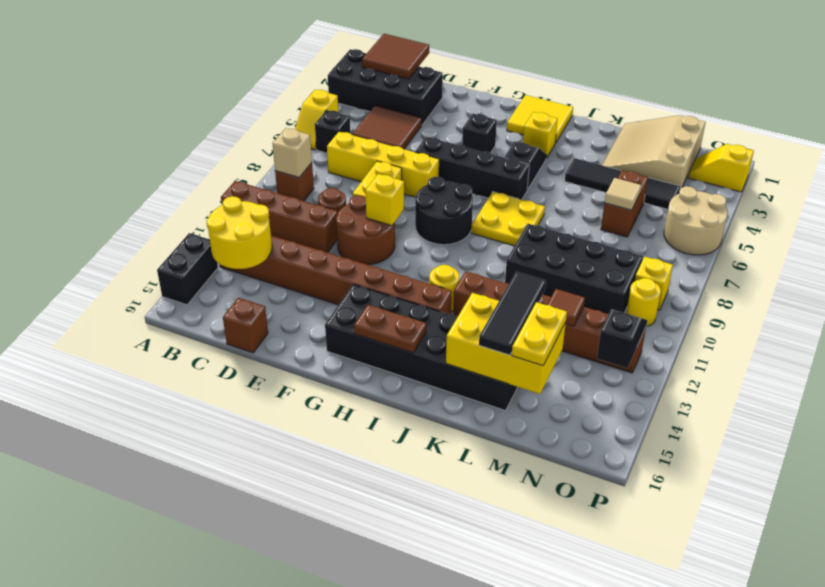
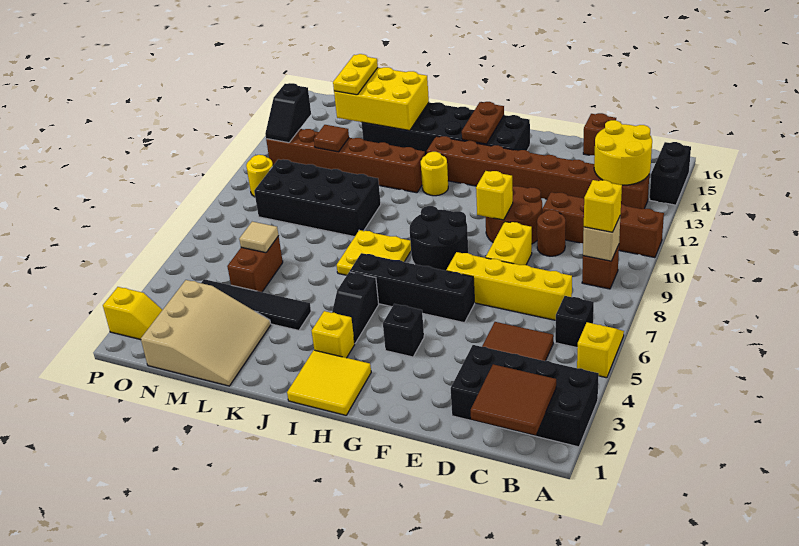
brown plate H15:I15 level 2 -> brown plate H14:H15 level 2
black tile L13:L15 level 3 -> none
tan round brick O5:P6 level 1 -> none
yellow brick O9 level 1 -> yellow brick B9 level 3

